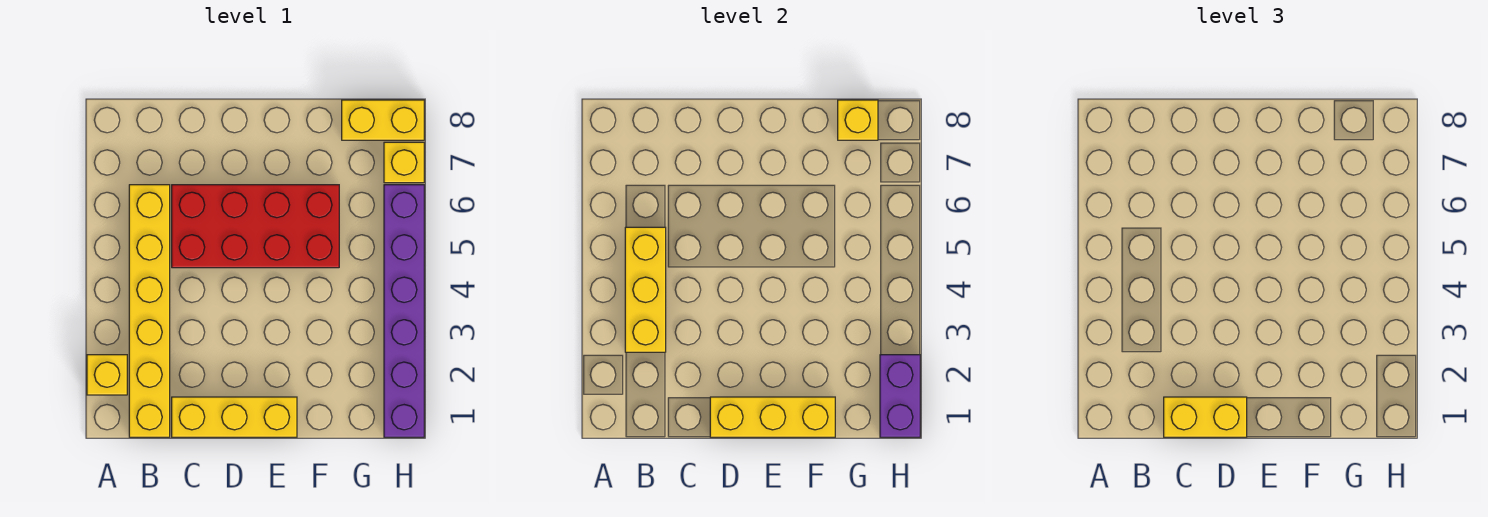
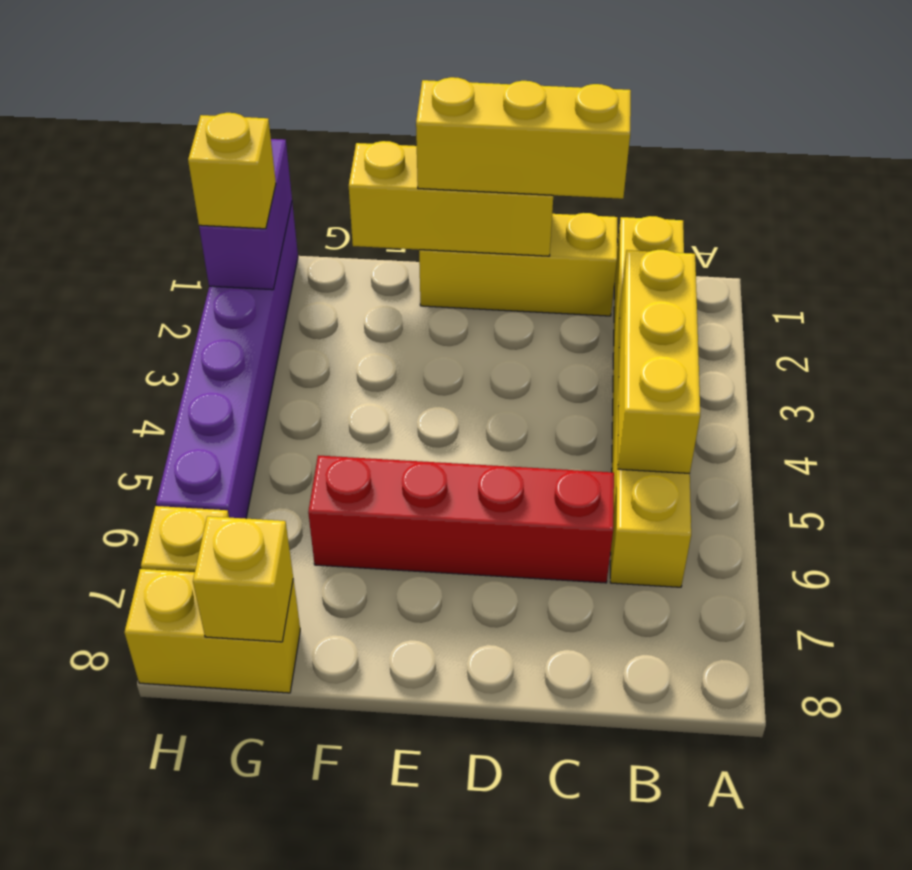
yellow brick A2 level 1 -> yellow brick H2 level 3
yellow brick C1:D1 level 3 -> yellow brick C1:E1 level 3
red brick C5:F6 level 1 -> red brick C6:F6 level 1

